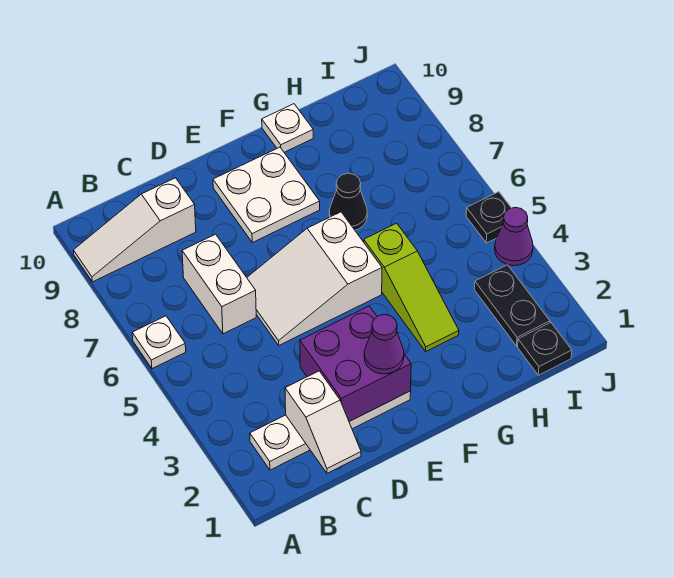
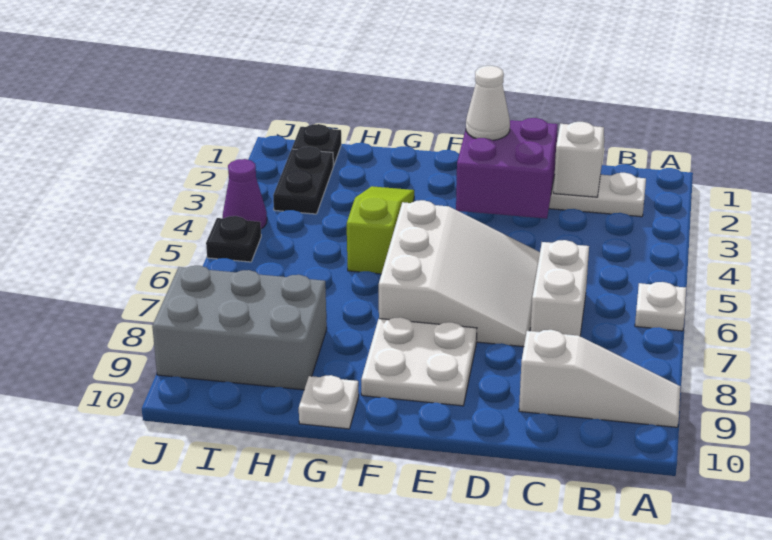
white slope D5:F6 level 1 top F -> white slope D5:F7 level 1 top F
purple cone E2 level 3 -> white cone E2 level 3
black cone G7 level 1 -> none
none -> grey brick H8:J9 level 1

